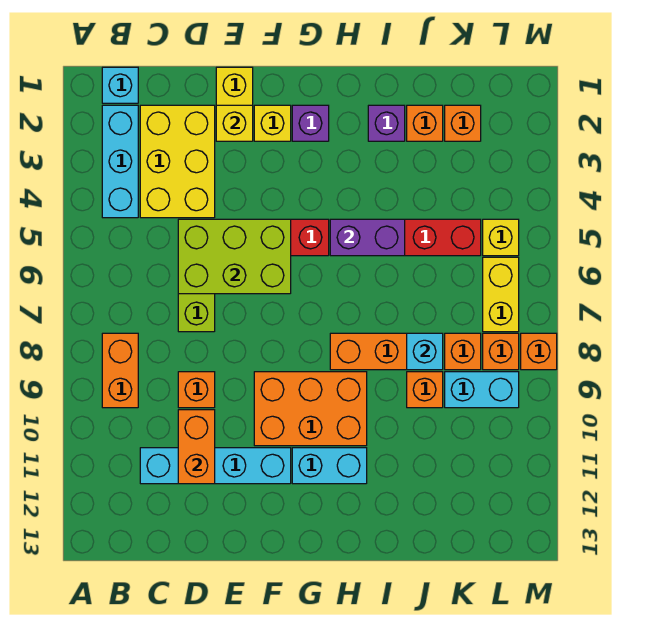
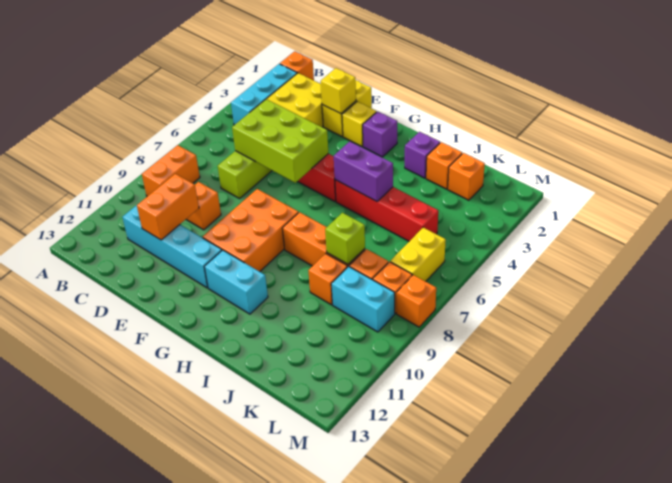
cyan brick B1 level 1 -> orange brick B1 level 1
orange brick F9:H10 level 1 -> orange brick F8:G10 level 1
cyan brick J8 level 2 -> lime brick J8 level 2
yellow brick L5 level 1 -> none

